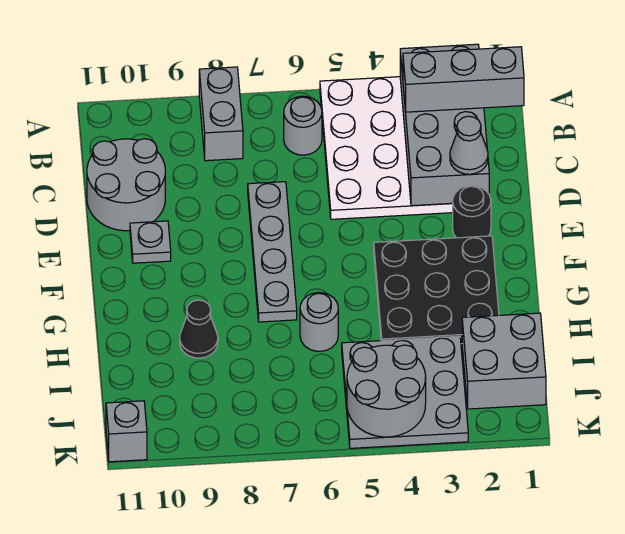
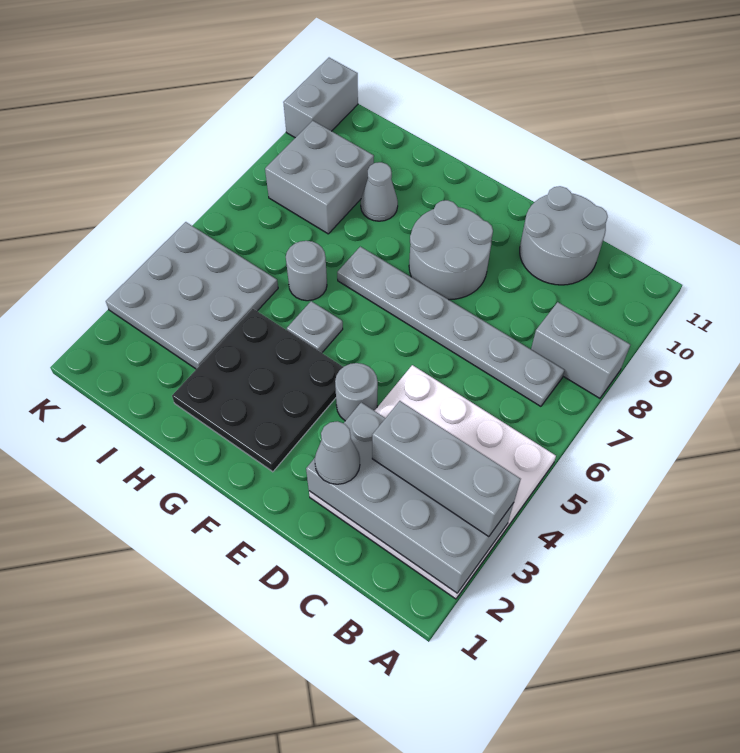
grey brick B1:B3 level 3 -> grey brick A3:C3 level 3
grey round brick B6 level 1 -> grey round brick E4 level 1
grey plate D7:G7 level 1 -> grey plate B7:G7 level 1
black round brick E2 level 1 -> none
grey plate E10 level 1 -> grey plate G5 level 1
black cone H9 level 1 -> grey cone H9 level 1
grey brick I1:J2 level 1 -> grey brick I8:J9 level 1
grey round brick J4:K5 level 2 -> grey round brick E8:F9 level 1
grey brick K11 level 1 -> grey brick K10:K11 level 1

